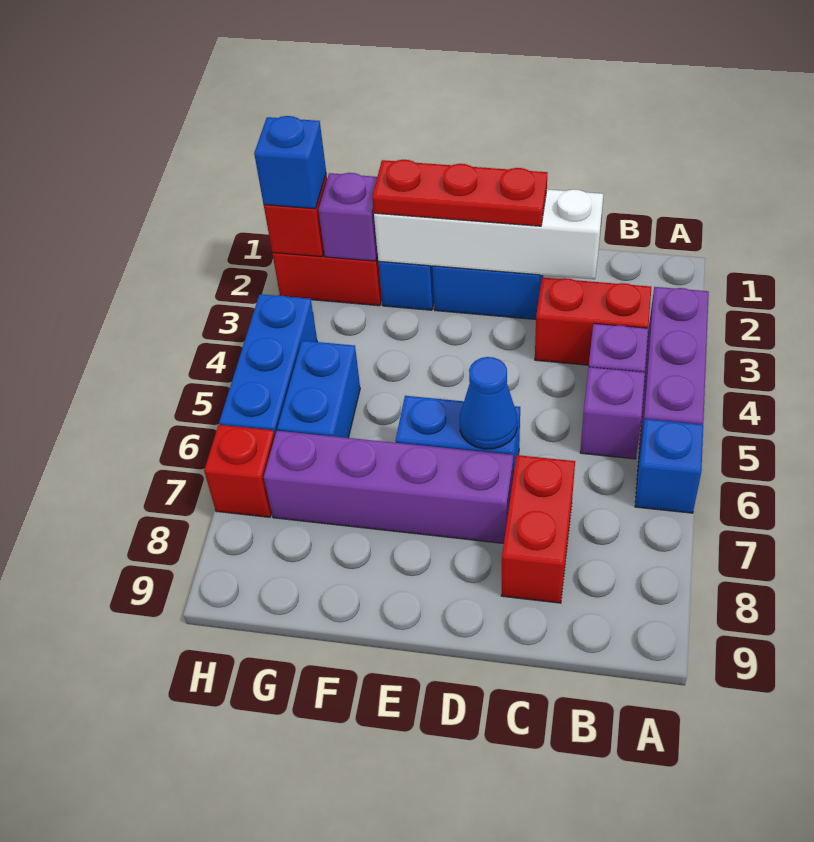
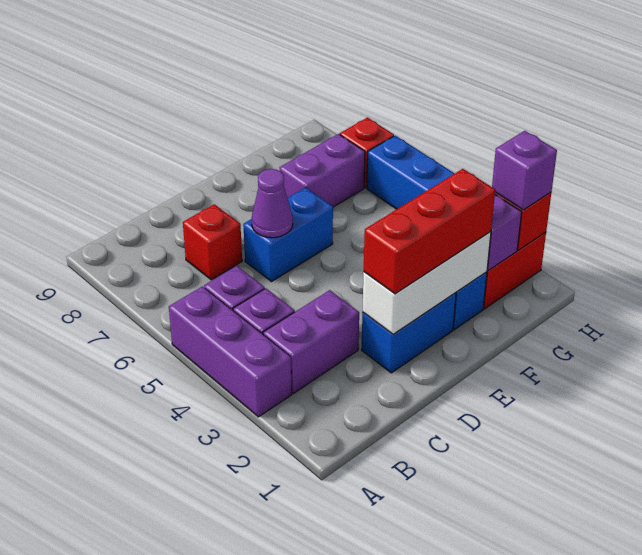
blue brick A6 level 1 -> none
red brick B3:C3 level 1 -> purple brick B3:C3 level 1
white brick C2:F2 level 2 -> white brick D2:F2 level 2
red brick C7:C8 level 1 -> red brick C7 level 1
red plate D2:F2 level 3 -> red brick D2:F2 level 3
blue cone D6 level 2 -> purple cone D6 level 2
purple brick D7:G7 level 1 -> purple brick F7:G7 level 1
blue brick G5:G6 level 1 -> none
blue brick H2 level 3 -> purple brick H2 level 3

